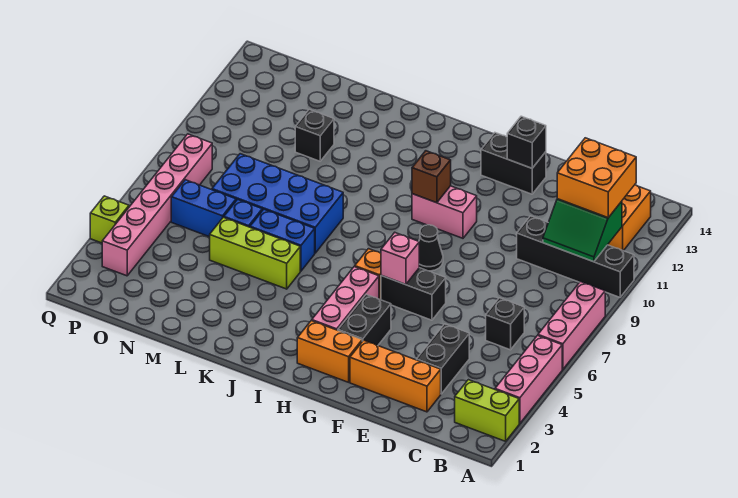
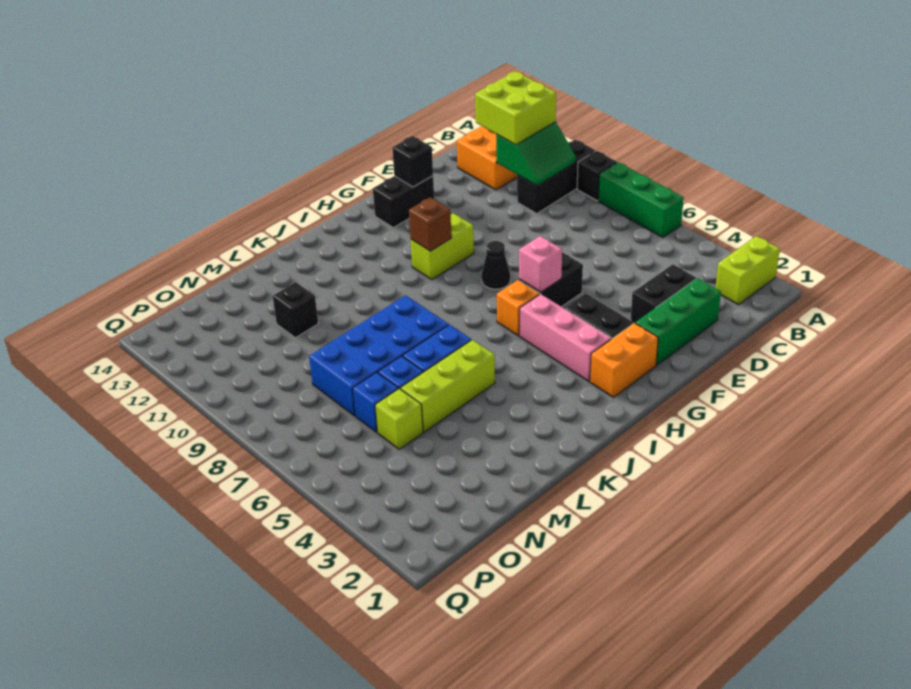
pink brick A3:A5 level 1 -> none
pink brick A6:A8 level 1 -> green brick A6:A8 level 1
black brick A10:D10 level 1 -> black brick A10:C10 level 1
orange brick B11:C12 level 3 -> lime brick B11:C12 level 3
black brick C6 level 1 -> black brick A9 level 1
orange brick D2:F2 level 1 -> green brick D2:F2 level 1
black brick D3:D4 level 1 -> black brick D3:E3 level 1
pink brick G10:H10 level 1 -> lime brick G10:H10 level 1
blue brick N6:O6 level 1 -> blue brick N6 level 1
pink brick P3:P8 level 1 -> none
lime brick Q4 level 1 -> lime brick N5 level 1

